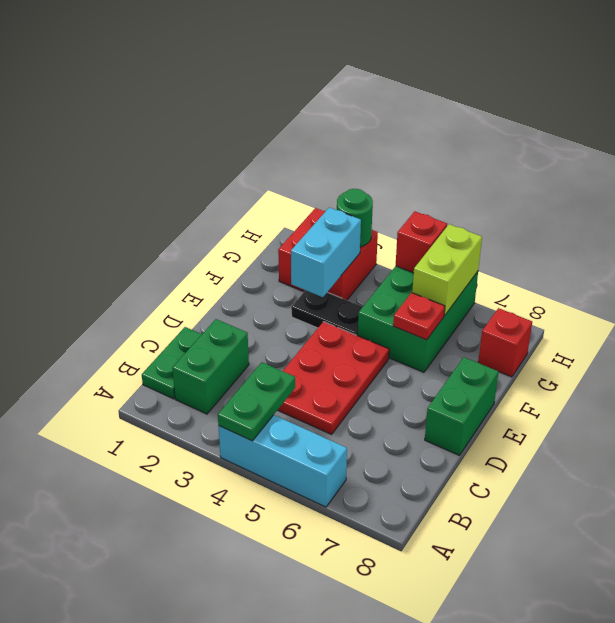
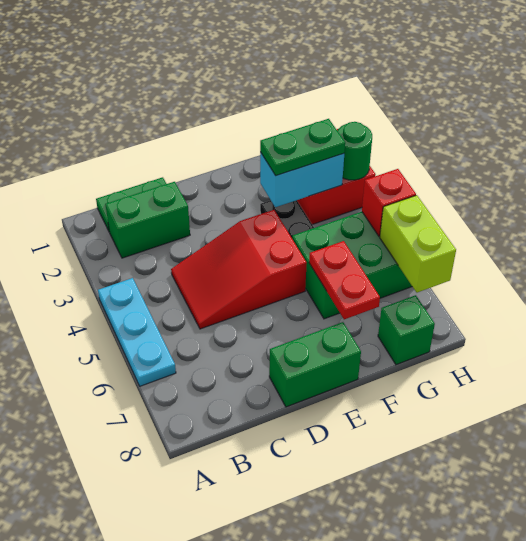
cyan brick A4:A6 level 1 -> cyan plate A4:A6 level 1
green plate A4:B4 level 2 -> green plate F3:G3 level 3
red plate C4:E5 level 1 -> red slope C4:E5 level 1 top E
red plate F6 level 2 -> red plate F6:F7 level 2
lime brick G6:H6 level 2 -> lime brick H6:H7 level 2
red brick G8 level 1 -> green brick G8 level 1

